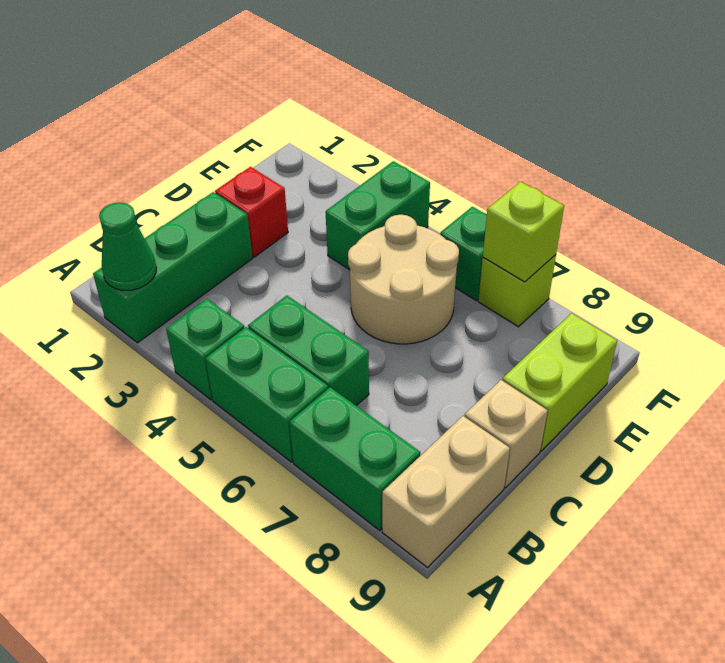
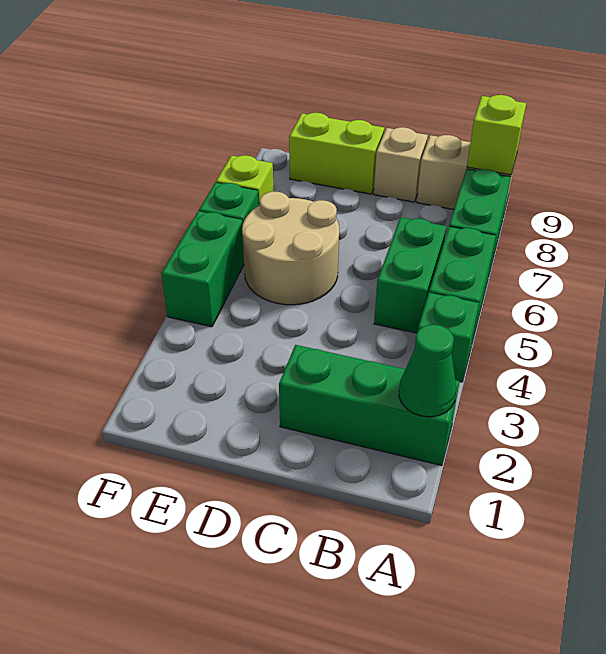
red brick D2 level 1 -> none
green brick E4:F4 level 1 -> green brick F4:F5 level 1
lime brick F7 level 2 -> lime brick A9 level 2

